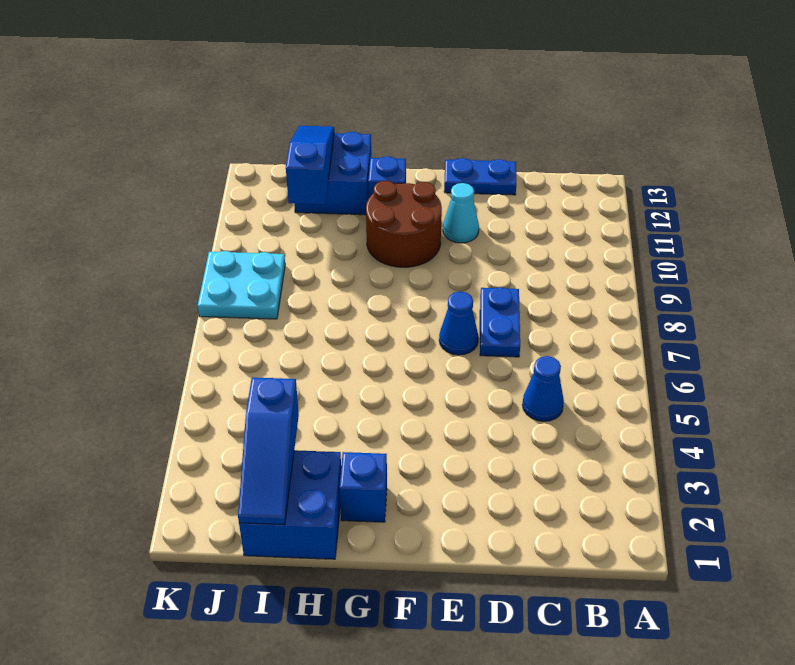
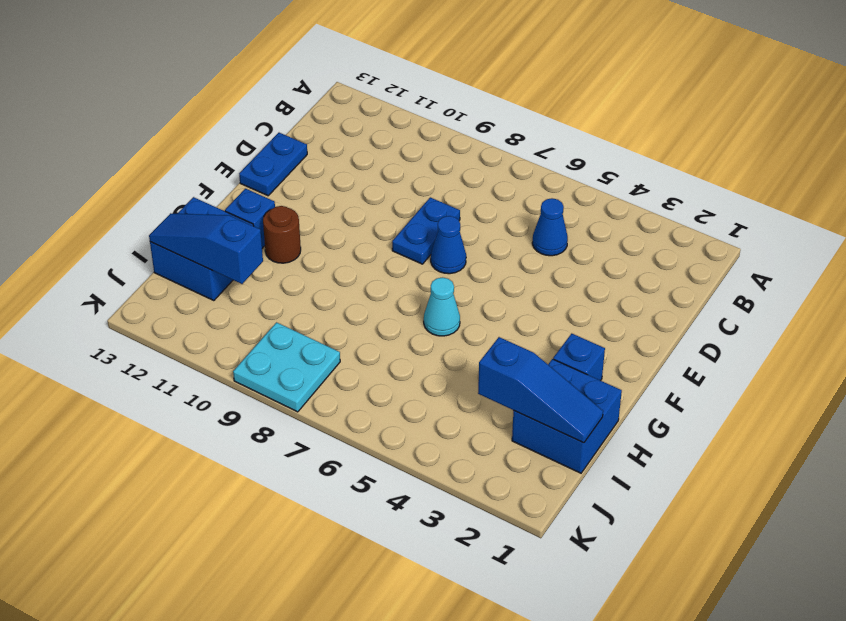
blue plate D7:D8 level 1 -> blue plate D8:E8 level 1
cyan cone E11 level 1 -> cyan cone G6 level 1
brown round brick F10:G11 level 1 -> brown round brick G11 level 1

